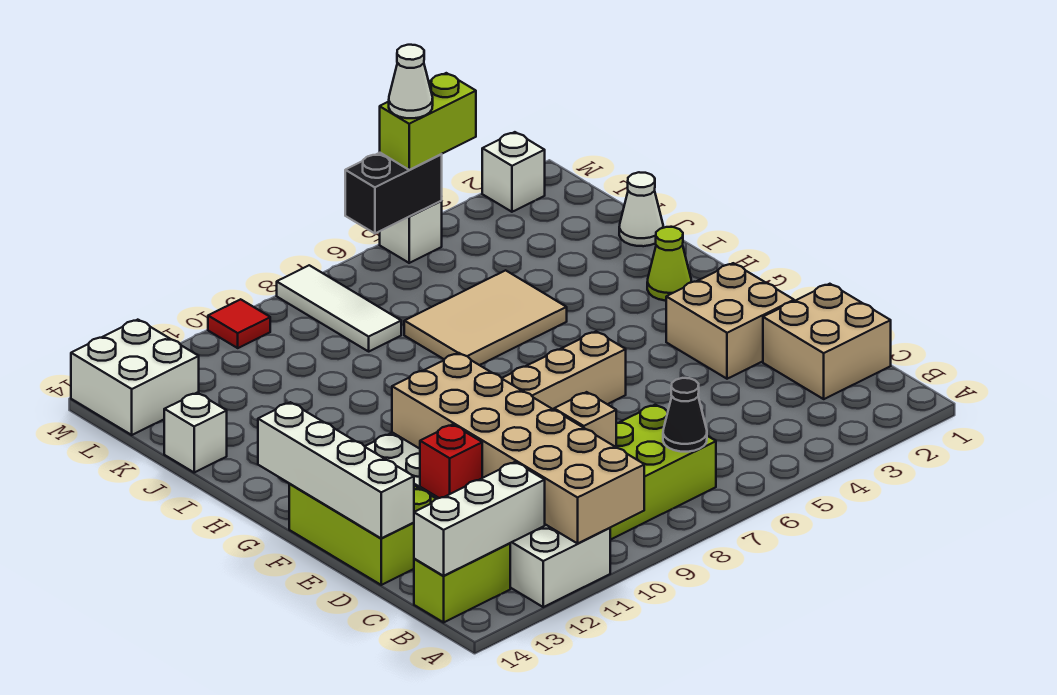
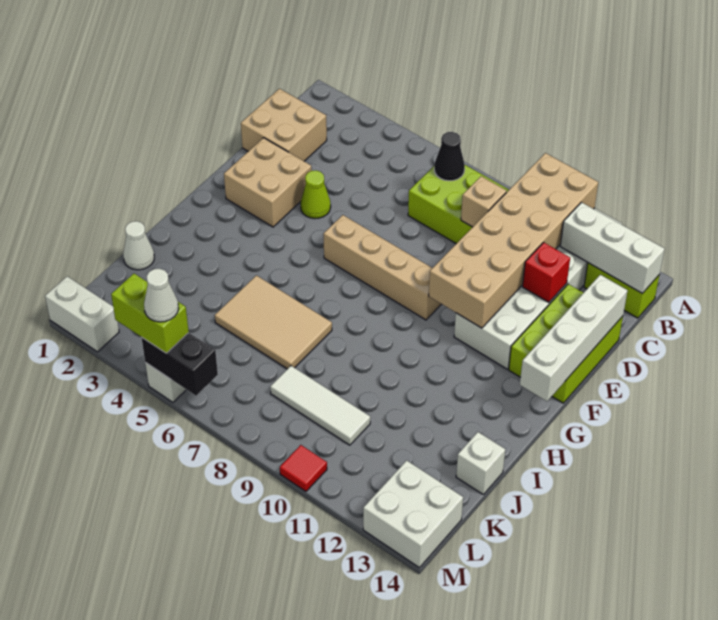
lime cone H2 level 1 -> lime cone E4 level 1
white tile K8:M8 level 1 -> white tile K8:K10 level 1
white brick M2 level 1 -> white brick M1:M2 level 1

